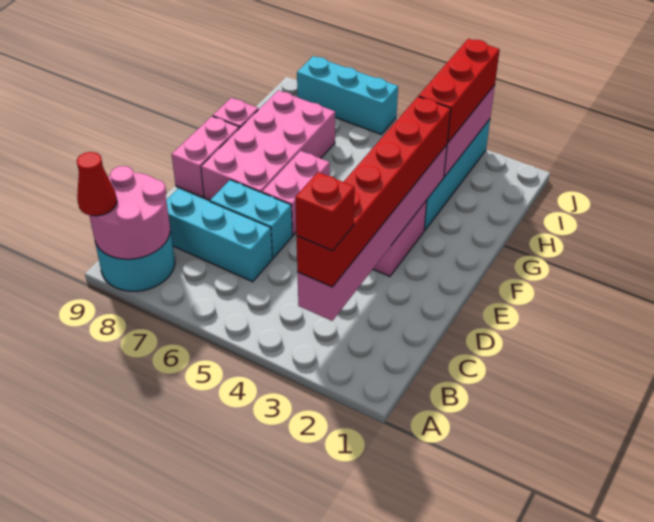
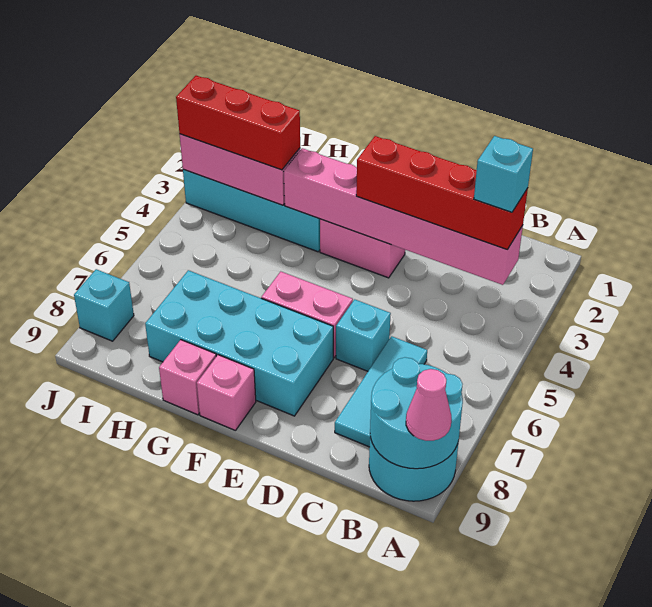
pink round brick A8:B9 level 2 -> cyan round brick A8:B9 level 2
red cone A9 level 3 -> pink cone A9 level 3
red brick B3:G3 level 3 -> red brick B3:E3 level 3
red brick B3 level 4 -> cyan brick B3 level 4
cyan brick C6:C8 level 1 -> cyan tile C6:C8 level 1
cyan brick D6:D7 level 1 -> cyan brick D6 level 1
pink brick E7:H8 level 1 -> cyan brick E7:H8 level 1
pink brick E9:F9 level 1 -> pink brick F9 level 1
cyan brick J6:J8 level 1 -> cyan brick J8 level 1

